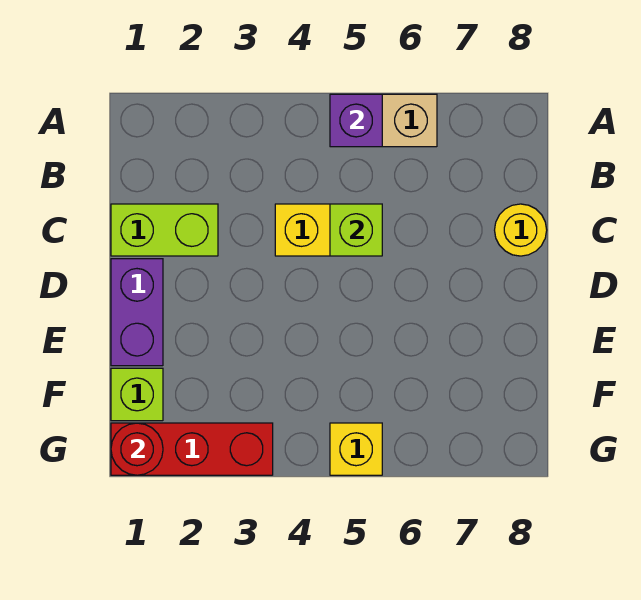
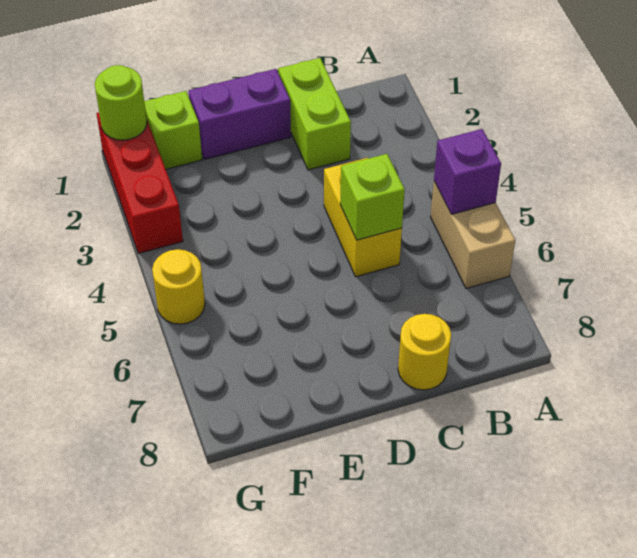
red round brick G1 level 2 -> lime round brick G1 level 2
yellow brick G5 level 1 -> yellow round brick G5 level 1

